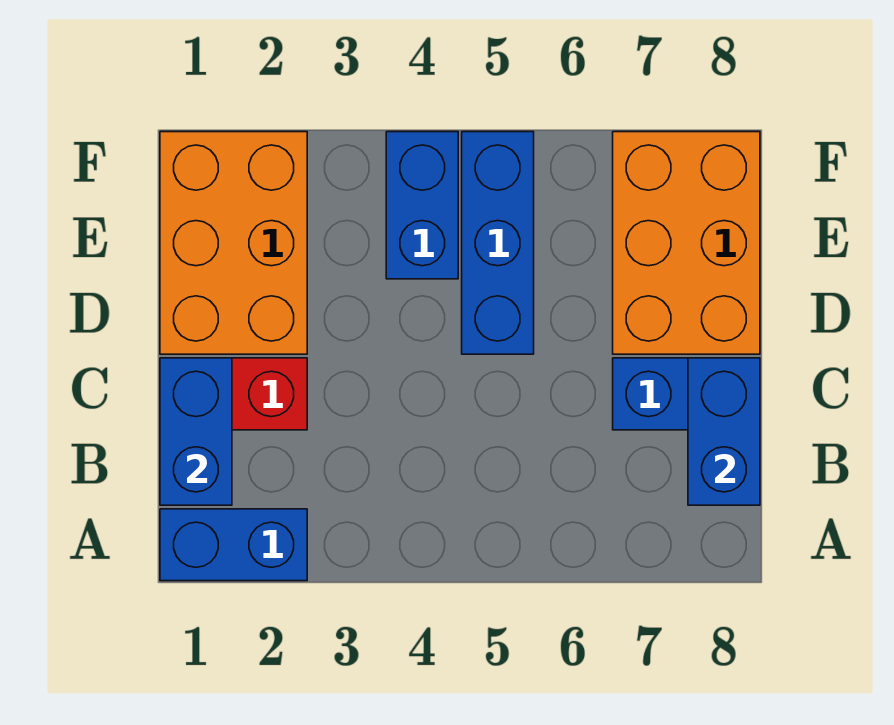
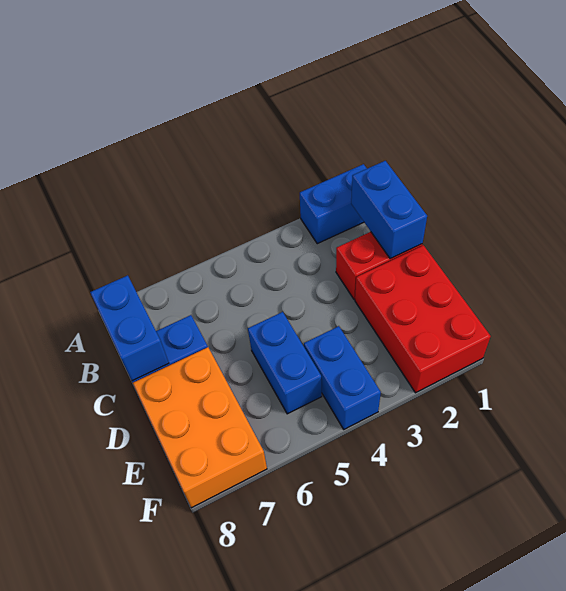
orange brick D1:F2 level 1 -> red brick D1:F2 level 1
blue brick D5:F5 level 1 -> blue brick D5:E5 level 1

